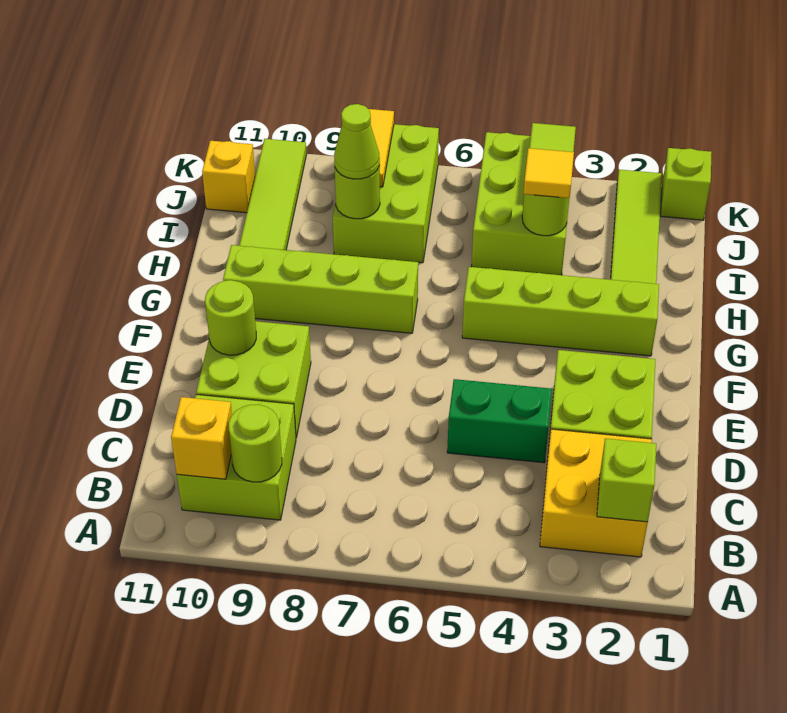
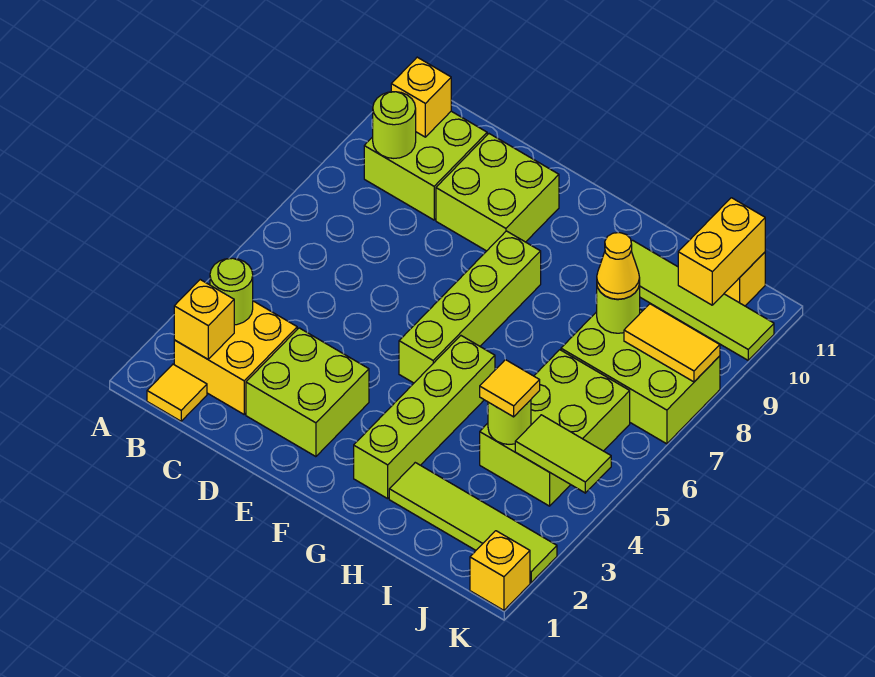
none -> yellow tile B1 level 1
lime brick B2 level 2 -> yellow brick B2 level 2
green brick D4:D5 level 1 -> none
lime round brick E10 level 2 -> lime round brick B3 level 2
lime brick G7:G10 level 1 -> lime brick F5:F8 level 1
lime brick I4:K5 level 1 -> lime brick I4:J6 level 1
lime cone I8 level 3 -> yellow cone I8 level 3
none -> yellow brick J10:J11 level 2
lime brick K1 level 1 -> yellow brick K1 level 1

